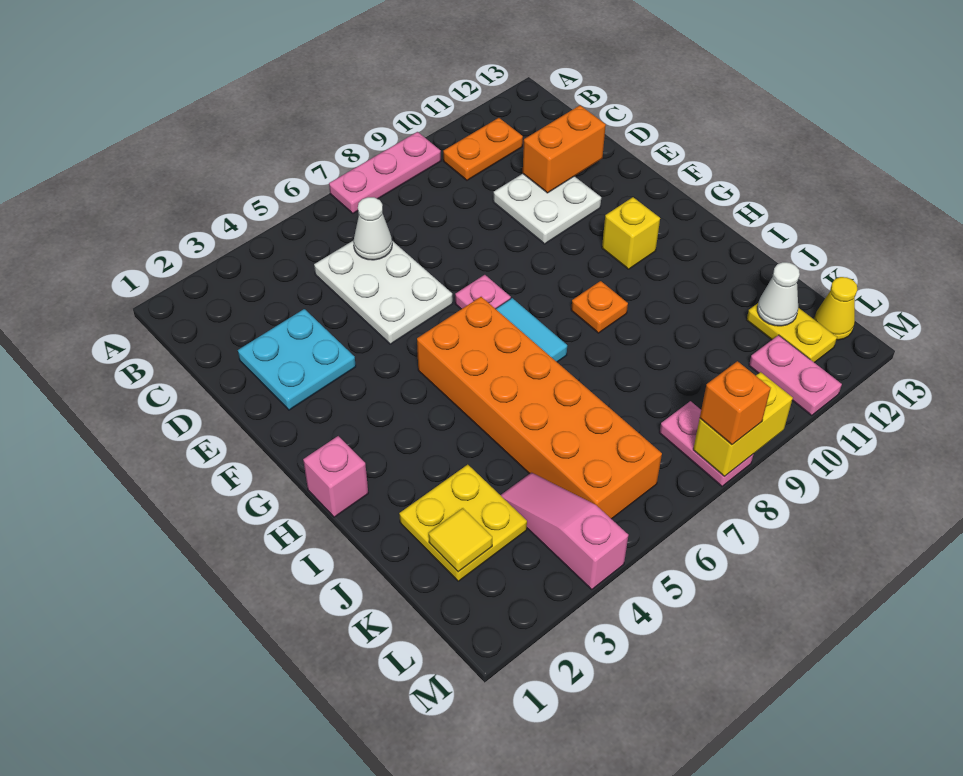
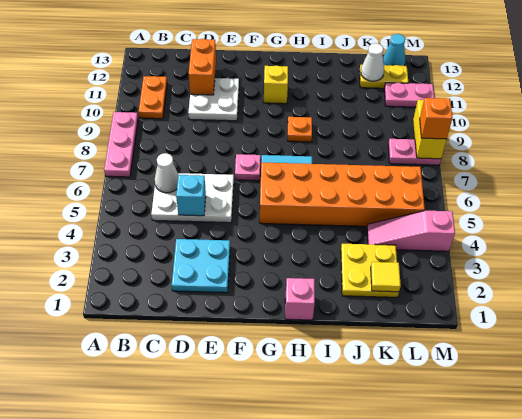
none -> cyan brick D5 level 2
yellow cone L13 level 1 -> cyan cone L13 level 1

